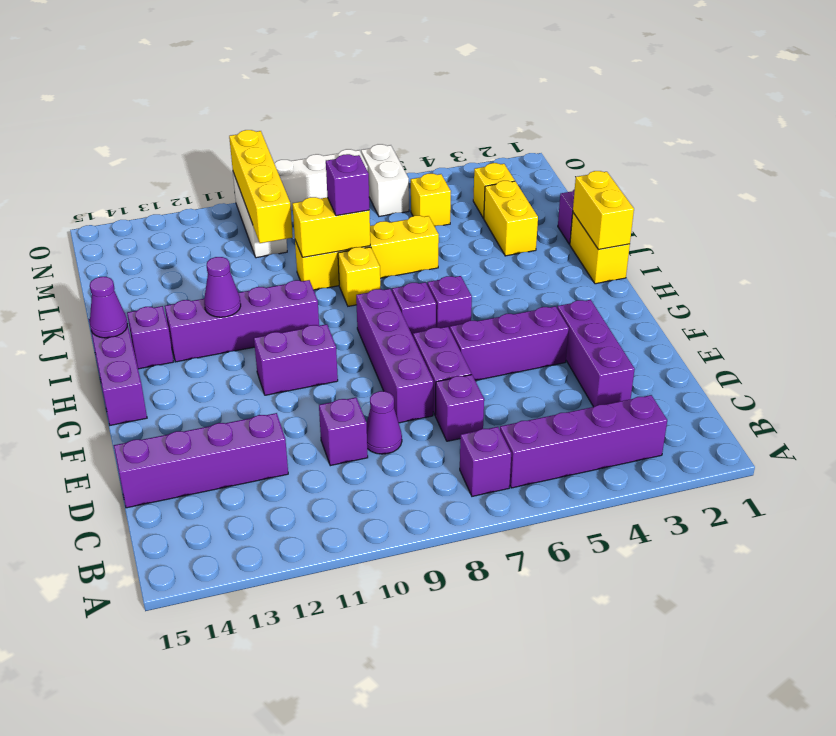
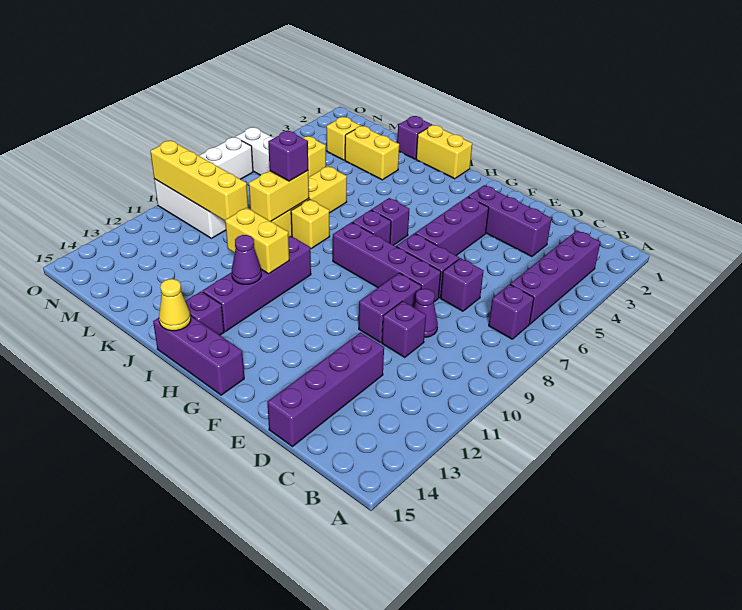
purple brick G10:G11 level 1 -> purple brick E9:E10 level 1
yellow brick I1:J1 level 2 -> yellow brick I11:J11 level 2
purple cone I15 level 2 -> yellow cone I15 level 2

